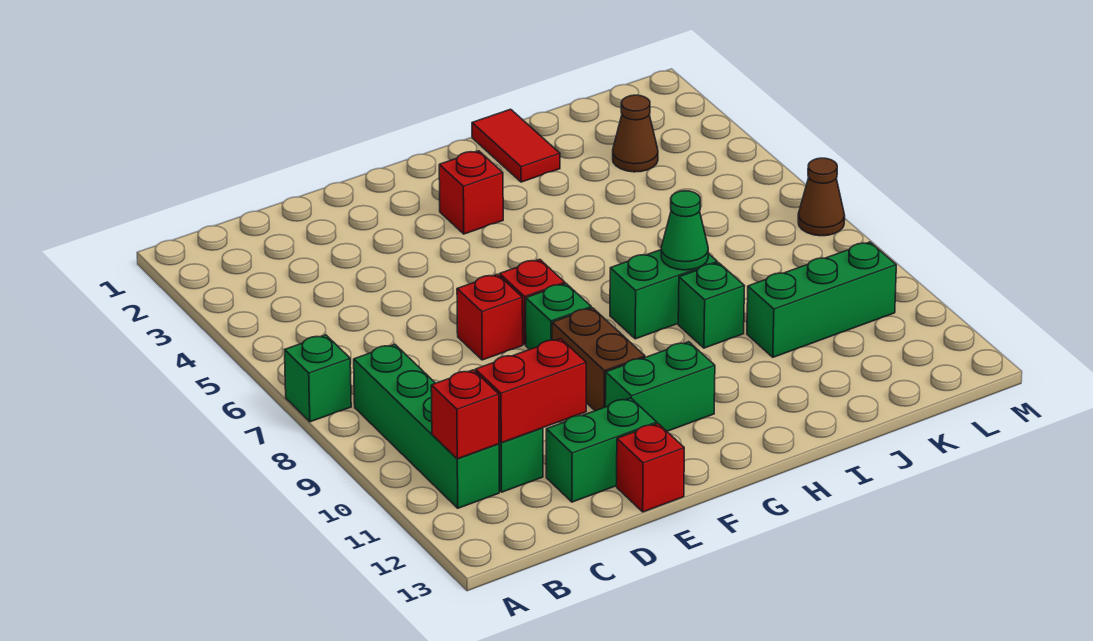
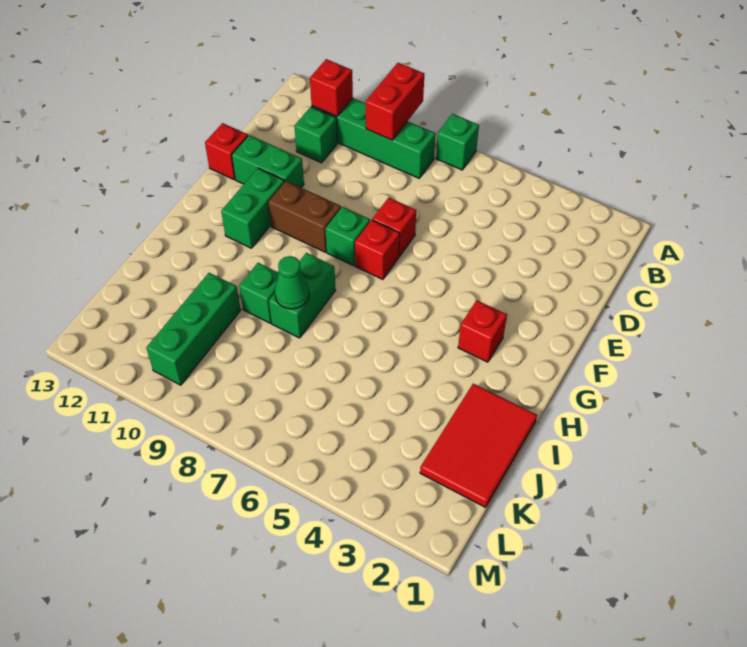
red brick C11:D11 level 2 -> red brick A9:B9 level 2
green brick D12:E12 level 1 -> green brick E11:E12 level 1
red tile I1:I2 level 1 -> red tile I1:K2 level 1
brown cone K3 level 1 -> none
brown cone M7 level 1 -> none

